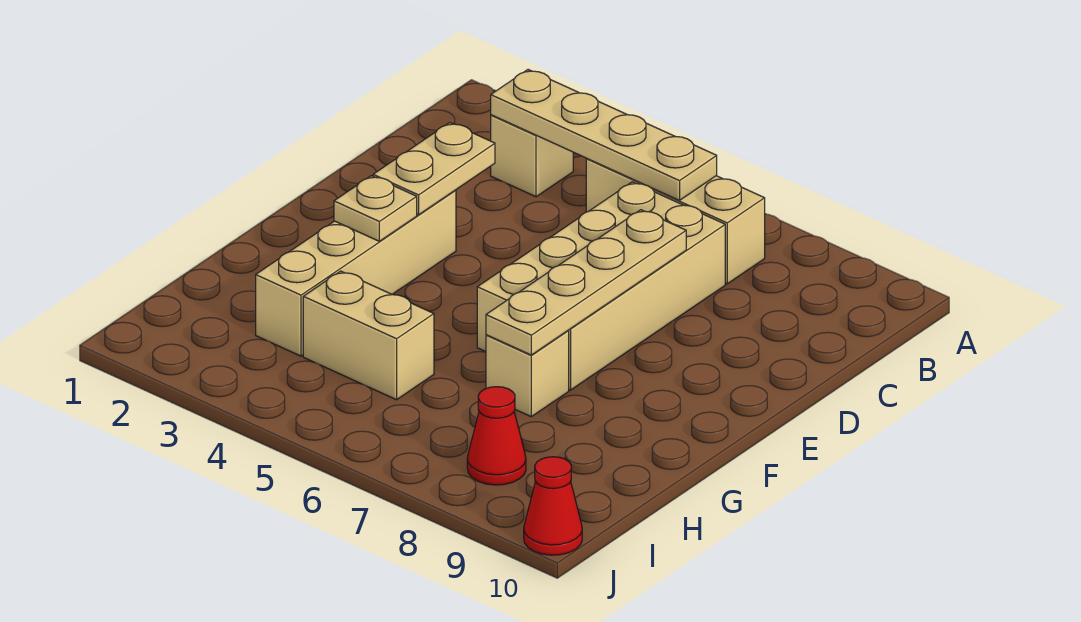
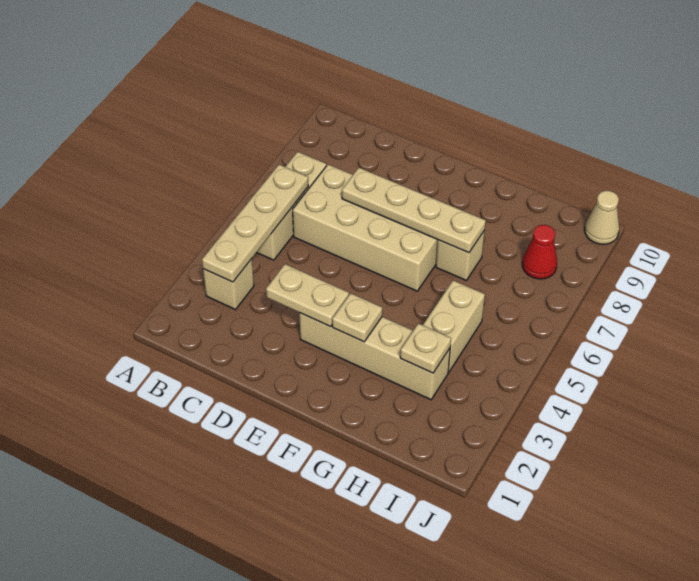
none -> tan plate H3 level 2
red cone J10 level 1 -> tan cone J10 level 1

